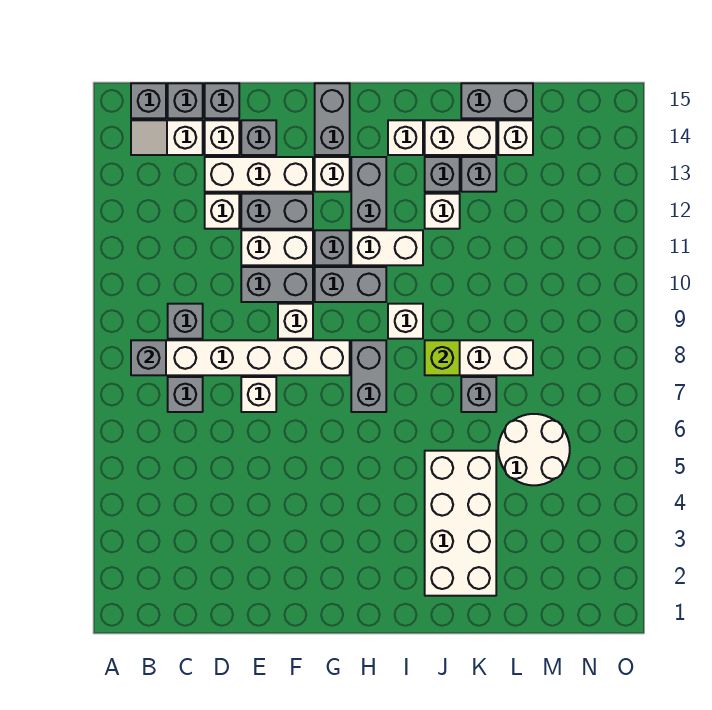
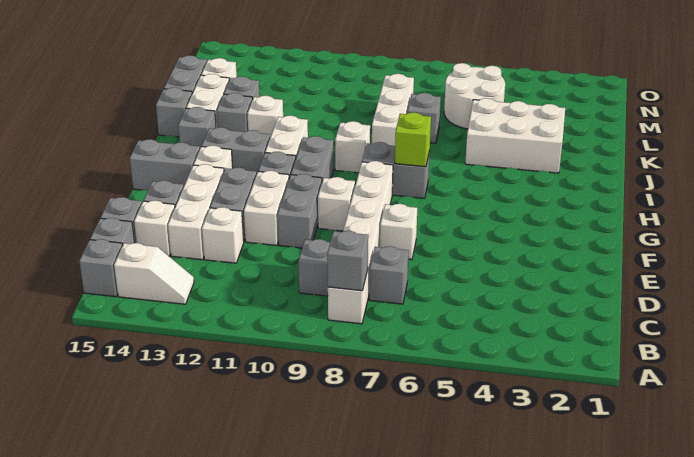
white slope B14:C14 level 1 top C -> white slope B13:B14 level 1 top 14
white brick I14 level 1 -> grey brick I14 level 1
white brick J2:K5 level 1 -> white brick J3:K5 level 1
lime brick J8 level 2 -> lime brick H7 level 2
none -> grey brick J15 level 1

